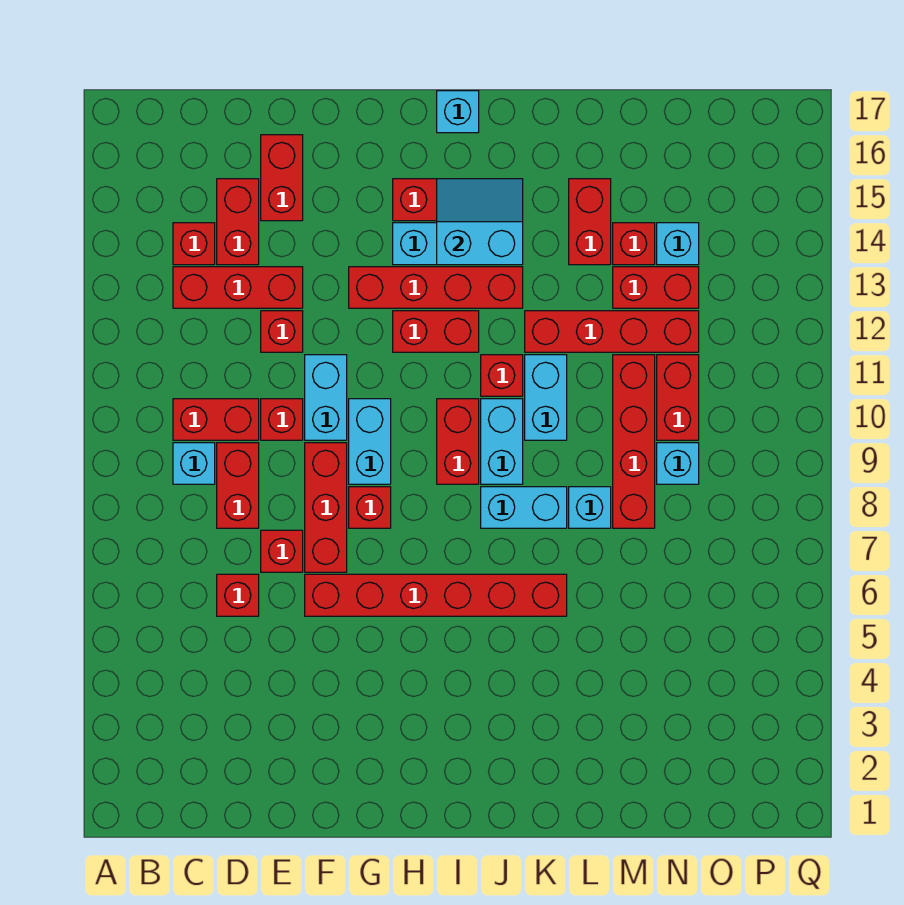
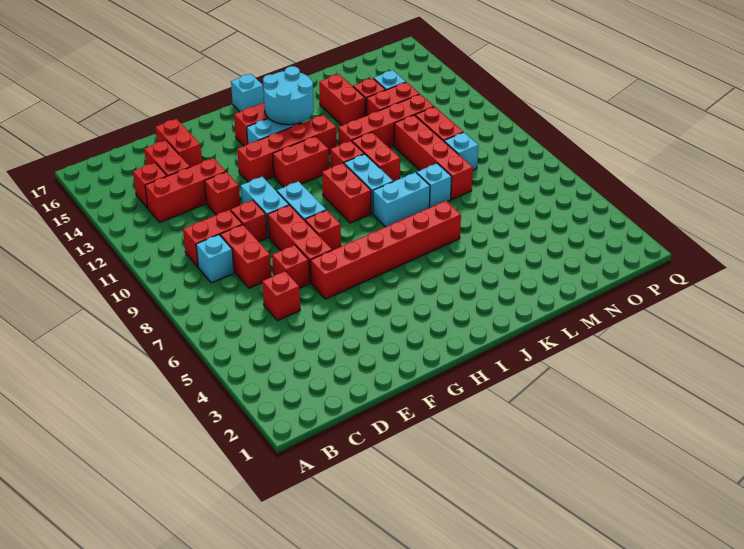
cyan slope I14:J15 level 2 top 14 -> cyan round brick I14:J15 level 2
cyan brick K10:K11 level 1 -> red brick K10:K11 level 1

